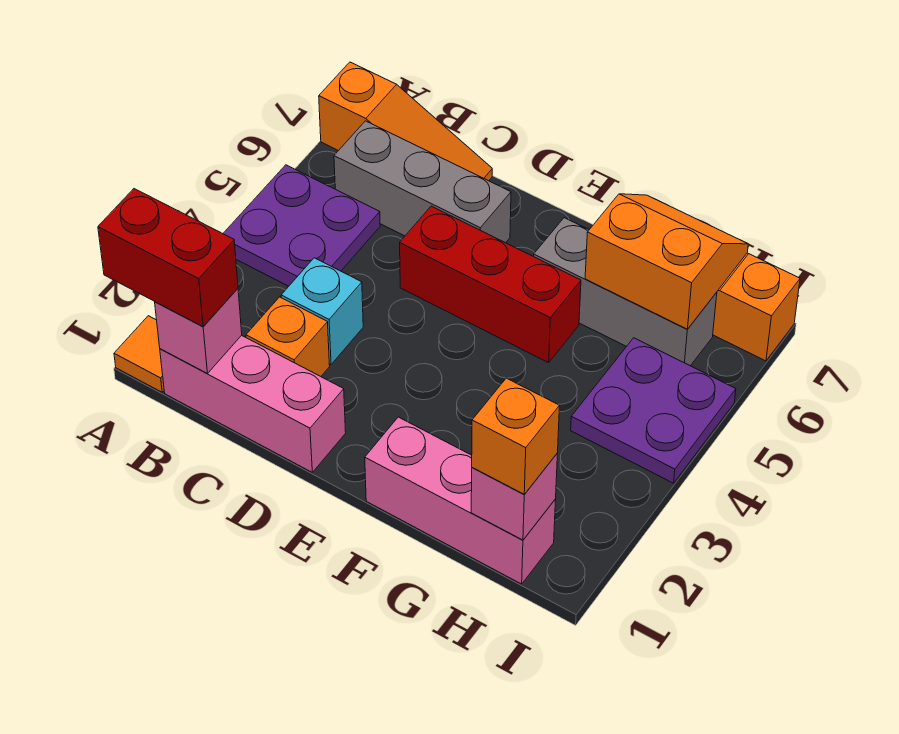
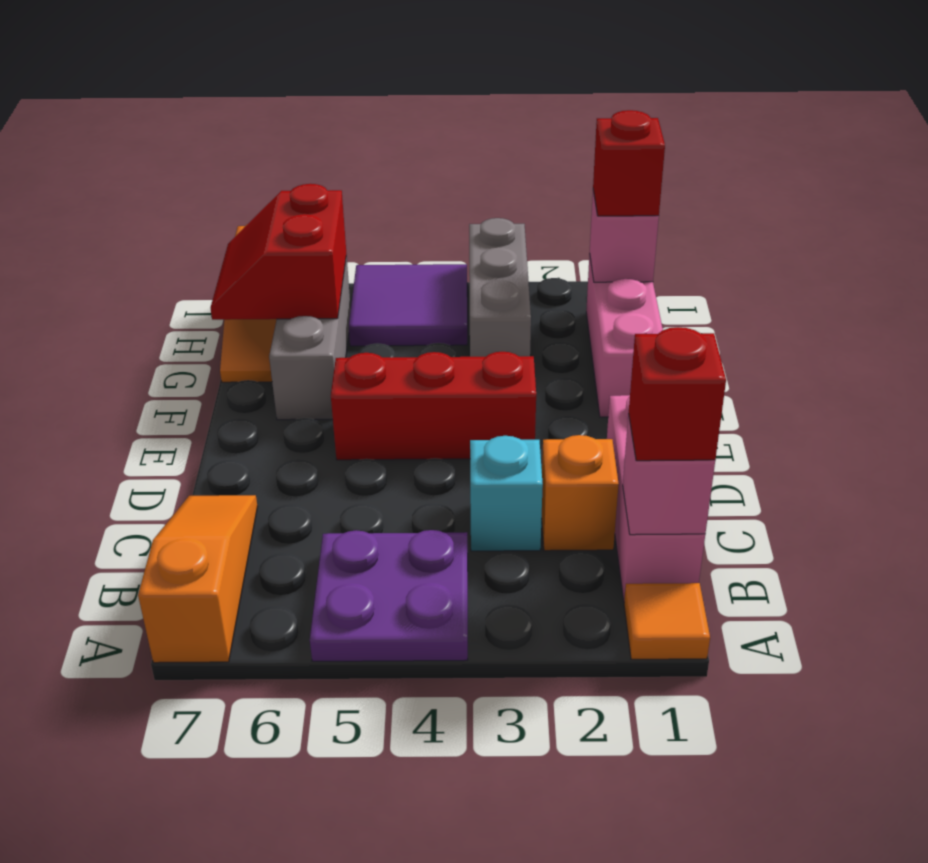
red brick A1:B1 level 3 -> red brick B1 level 3
grey brick B6:D6 level 1 -> grey brick G3:I3 level 1
red brick D5:F5 level 1 -> red brick E3:E5 level 1
orange slope G6:H7 level 2 top 6 -> red slope G6:H7 level 2 top 6
orange brick H1 level 3 -> red brick H1 level 3
purple plate H4:I5 level 1 -> purple tile H4:I5 level 1

